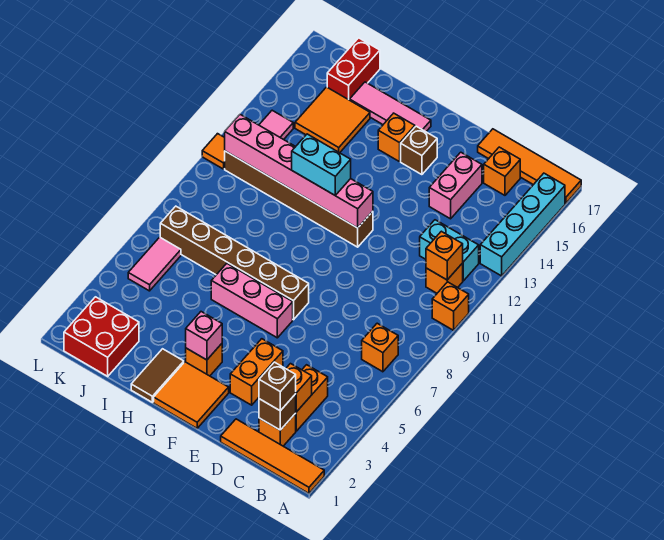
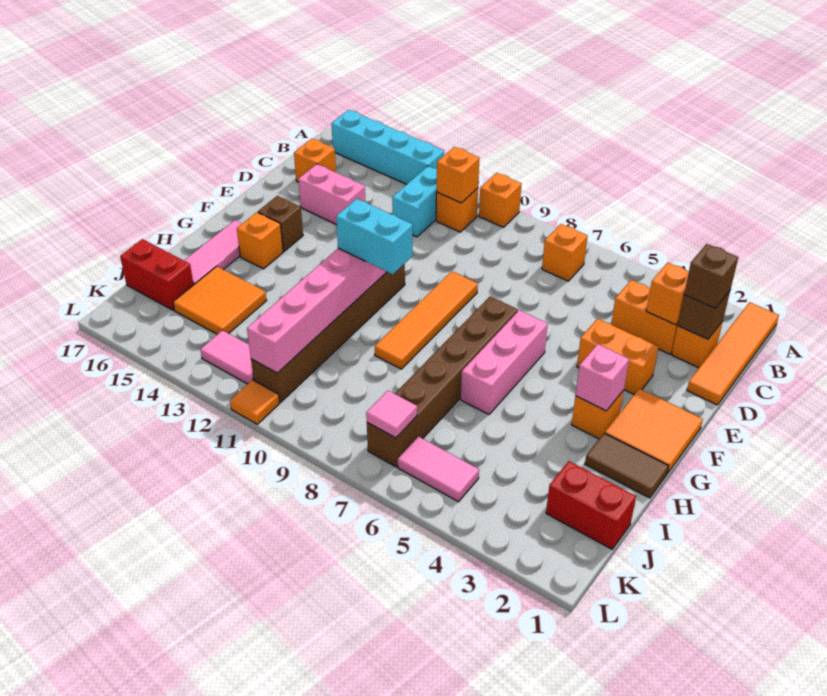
orange tile A17:D17 level 1 -> orange tile E9:H9 level 1
cyan brick G11:H11 level 3 -> cyan brick G10:G11 level 3
red brick J1:K2 level 1 -> red brick J1:J2 level 1
none -> pink tile K7 level 2

